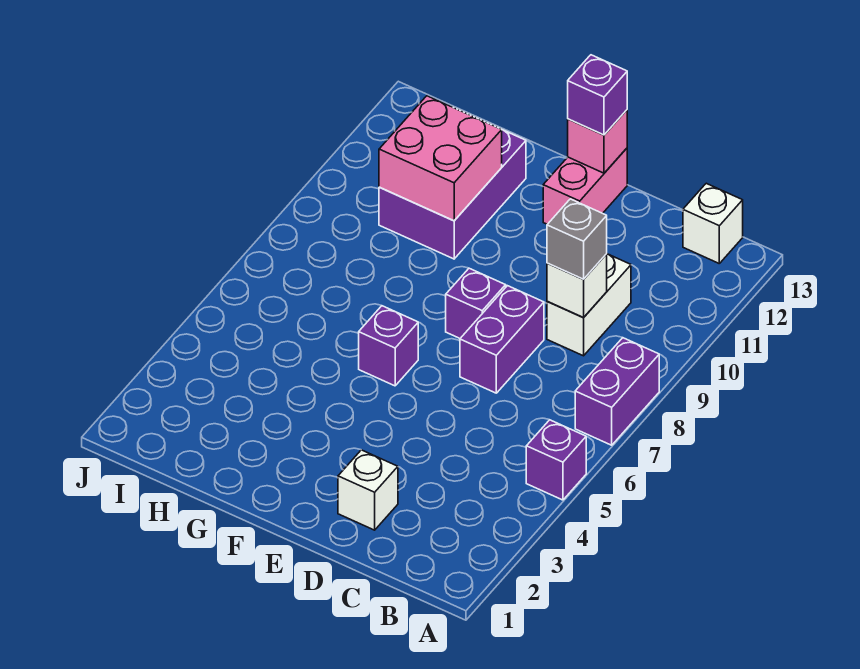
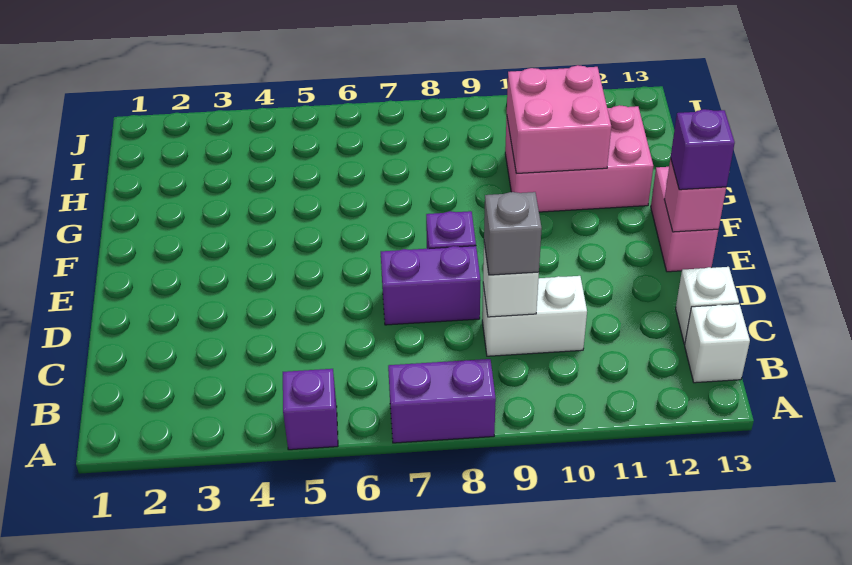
white brick D2 level 1 -> white brick C13 level 1
pink brick E12:E13 level 1 -> pink brick E13:F13 level 1
purple brick F6 level 1 -> none
purple brick G10:H12 level 1 -> pink brick G10:H12 level 1

